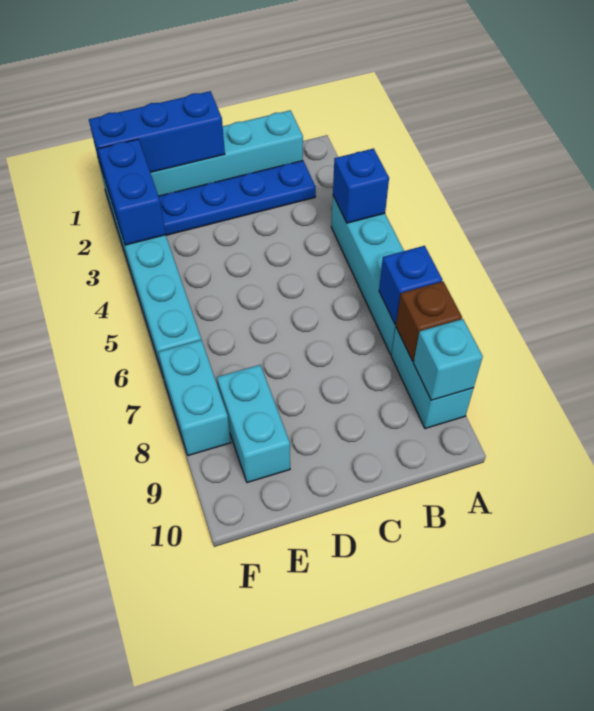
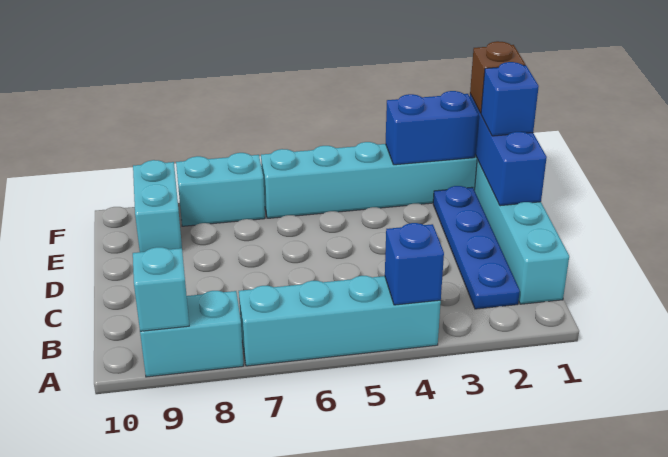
blue brick A7 level 2 -> blue brick E1 level 3
brown brick A8 level 2 -> brown brick F1 level 3
cyan brick E8:E9 level 1 -> cyan brick E9:F9 level 1

